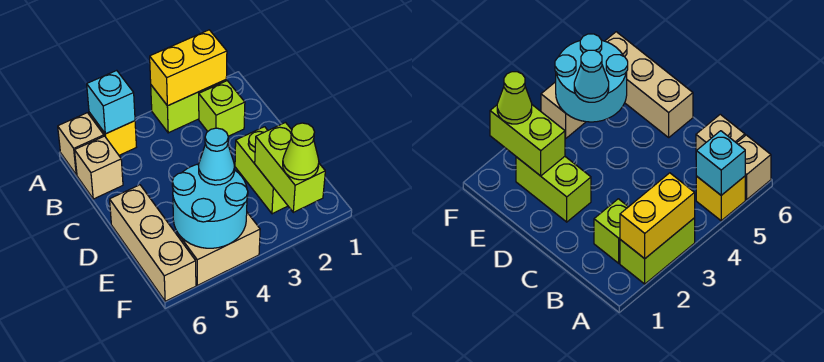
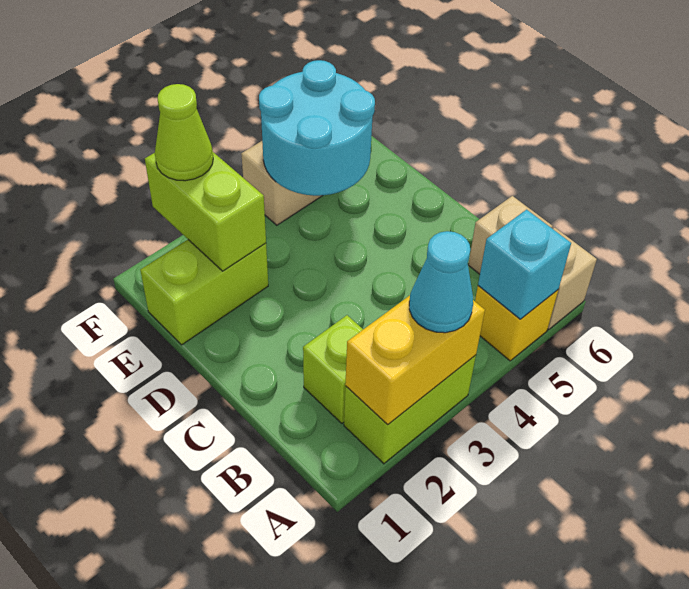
lime brick D2:E2 level 1 -> lime brick E1:E2 level 1
tan brick D6:F6 level 1 -> none
cyan cone E4 level 3 -> cyan cone A3 level 3

